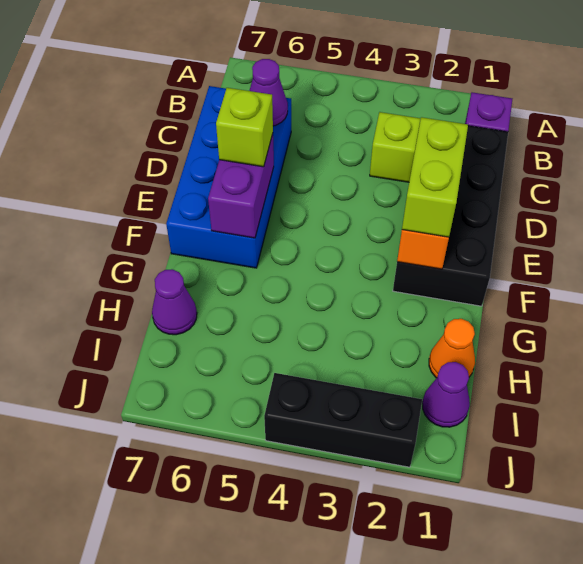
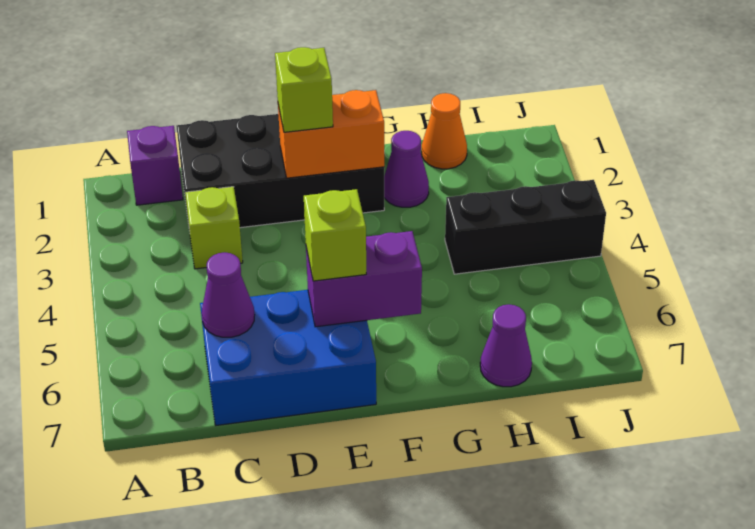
blue brick C6:F7 level 1 -> blue brick C6:E7 level 1
lime brick E2:F2 level 3 -> lime brick E2 level 3
purple cone I1 level 1 -> purple cone G2 level 1
black brick J2:J4 level 1 -> black brick H4:J4 level 1

